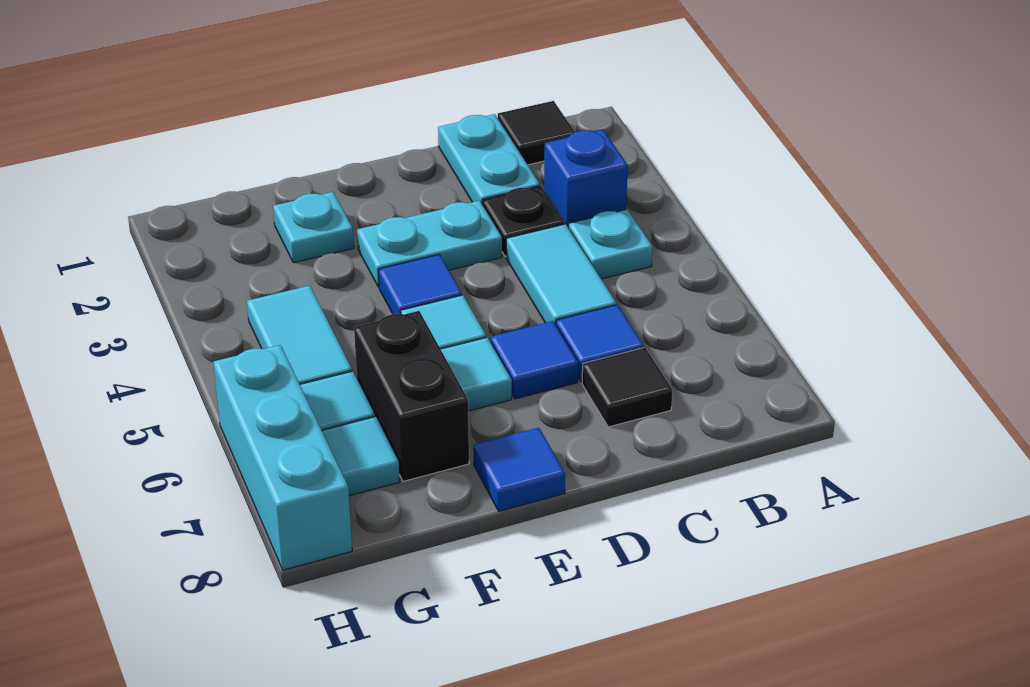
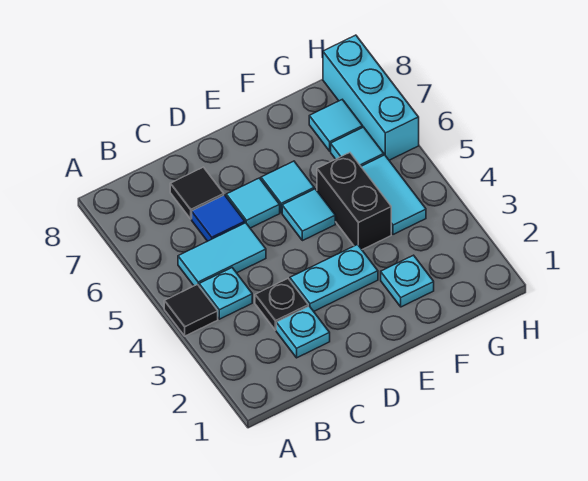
black tile B1 level 1 -> black tile A4 level 1
blue brick B3 level 1 -> none
cyan plate C1:C2 level 1 -> cyan plate C2 level 1
cyan tile C4:C5 level 1 -> cyan tile B5:C5 level 1
blue tile D6 level 1 -> cyan tile D6 level 1
blue tile E4 level 1 -> none
blue tile E8 level 1 -> none
black brick F6:F7 level 1 -> black brick F4:F5 level 1

